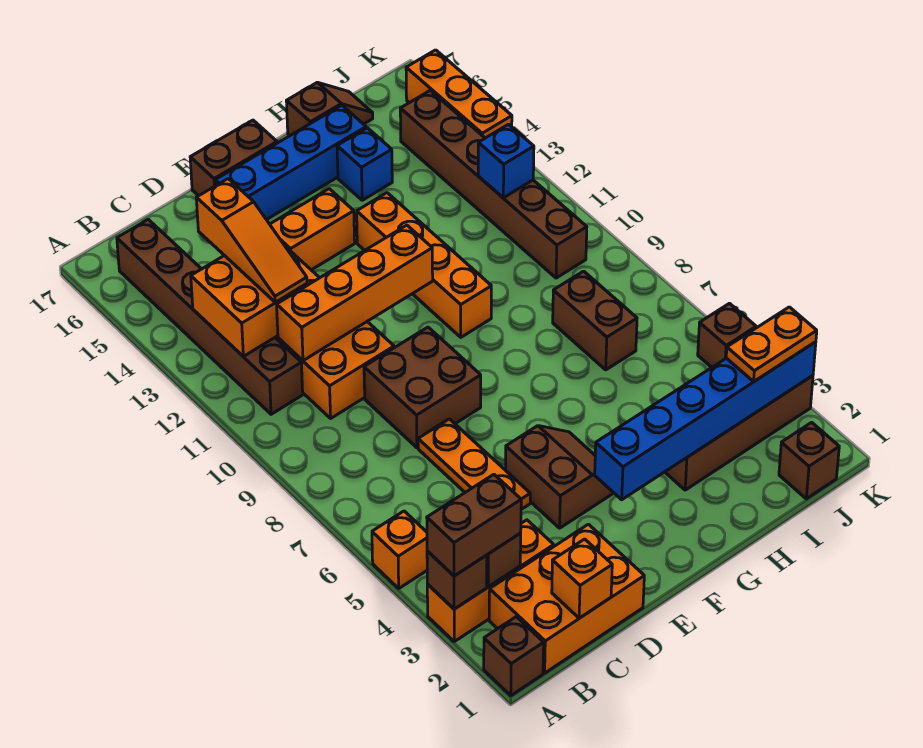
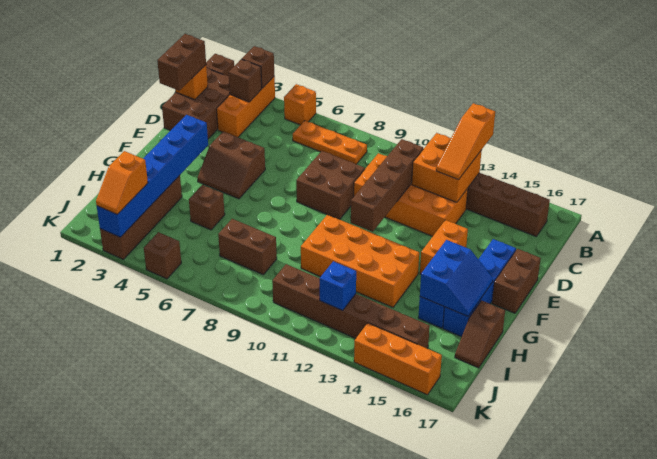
brown brick A3:B3 level 3 -> brown brick C1:D1 level 3
orange brick B1:D2 level 1 -> brown brick B1:D2 level 1
orange brick C11:F11 level 2 -> brown brick C11:F11 level 2
orange slope C12:C14 level 3 top 14 -> orange slope A13:C13 level 3 top A
orange plate D5:D7 level 1 -> orange plate B6:B8 level 1
orange brick G10:G13 level 1 -> orange brick G10:H13 level 1
none -> blue slope G15:H16 level 2 top 15
brown brick J1 level 1 -> brown brick H5 level 1
orange plate J3:K3 level 3 -> orange slope J3:K3 level 3 top J

